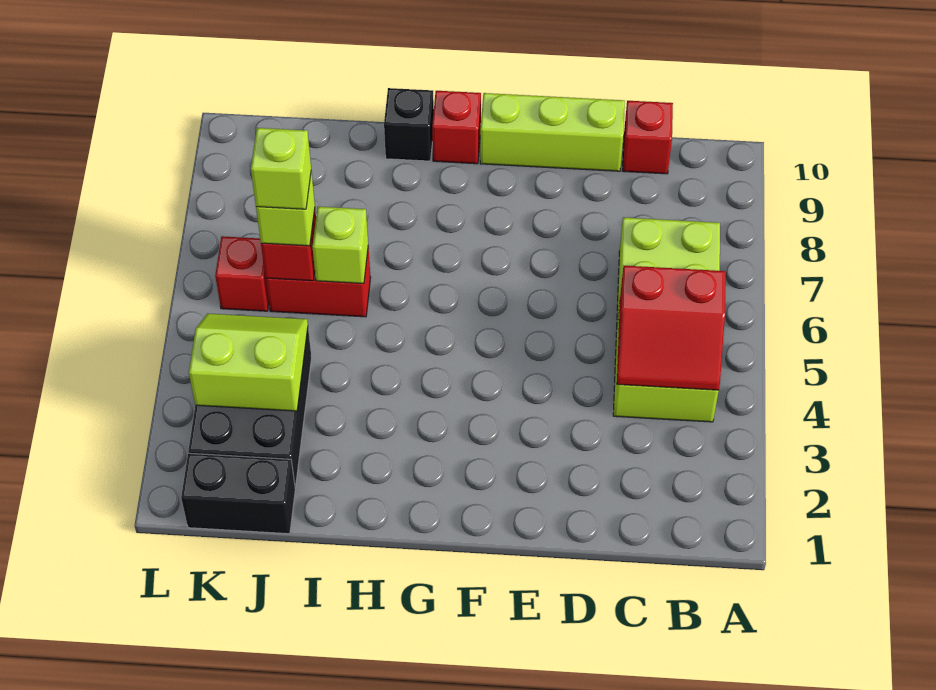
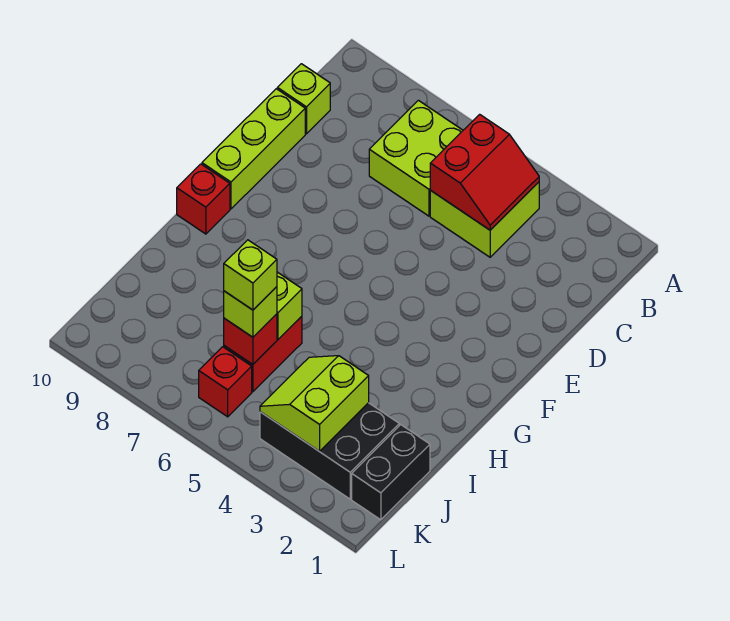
red brick C10 level 1 -> lime brick C10 level 1
black brick H10 level 1 -> none

